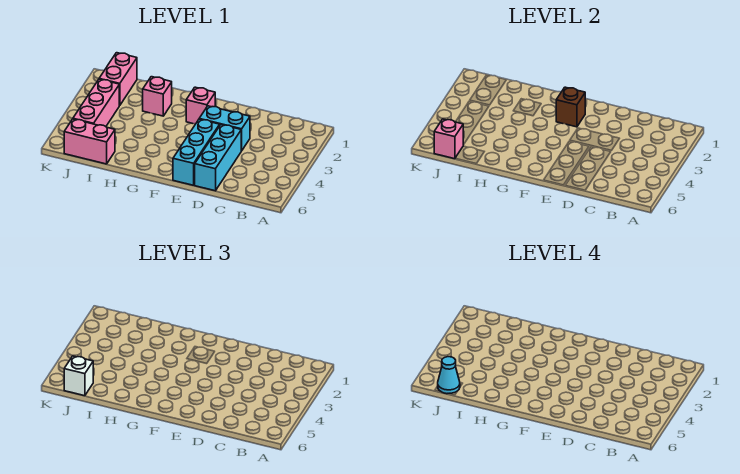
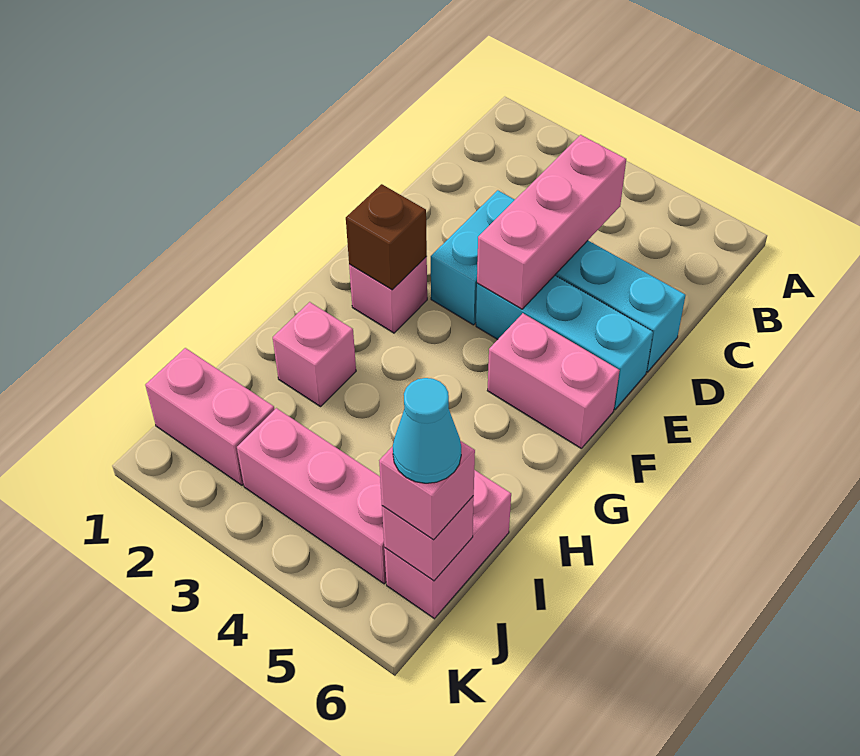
none -> pink brick C4:E4 level 2
none -> pink brick F5:F6 level 1
white brick J6 level 3 -> pink brick J6 level 3

